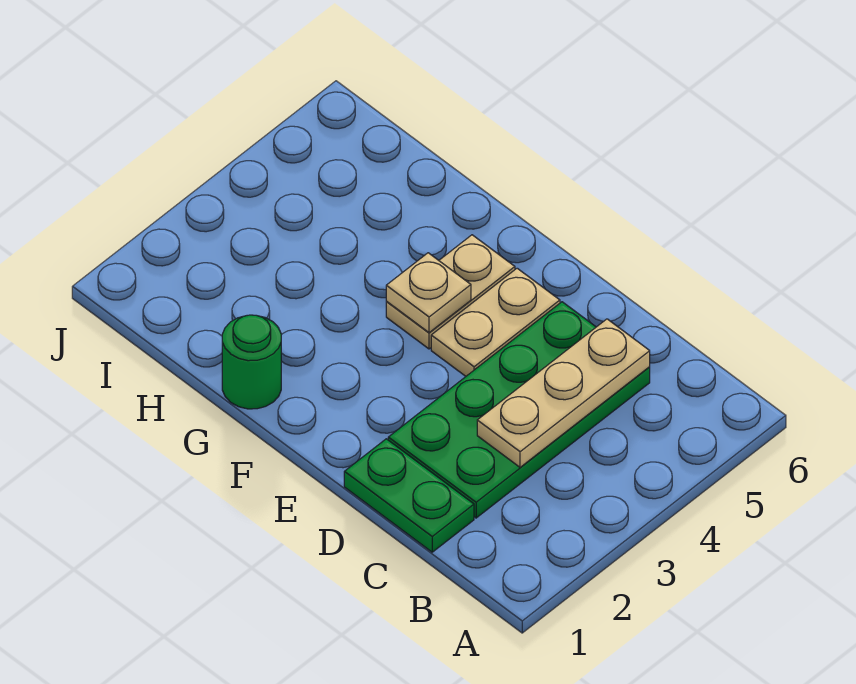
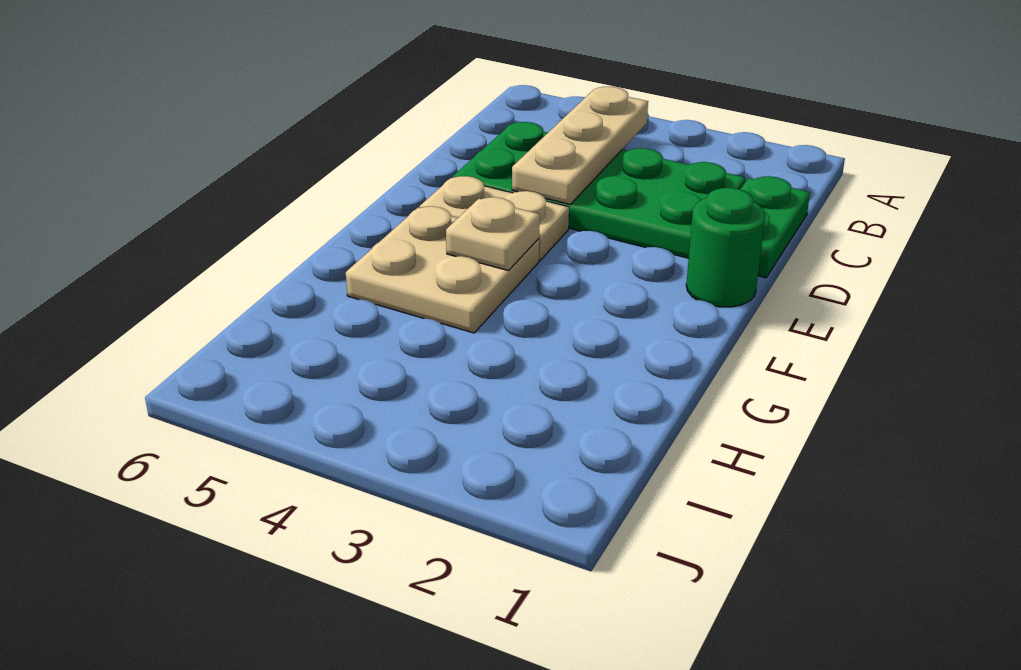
tan plate C3:C5 level 2 -> tan plate B4:D4 level 2
tan plate F4:F5 level 1 -> tan plate F4:G5 level 1
green round brick G1 level 1 -> green round brick E1 level 1

